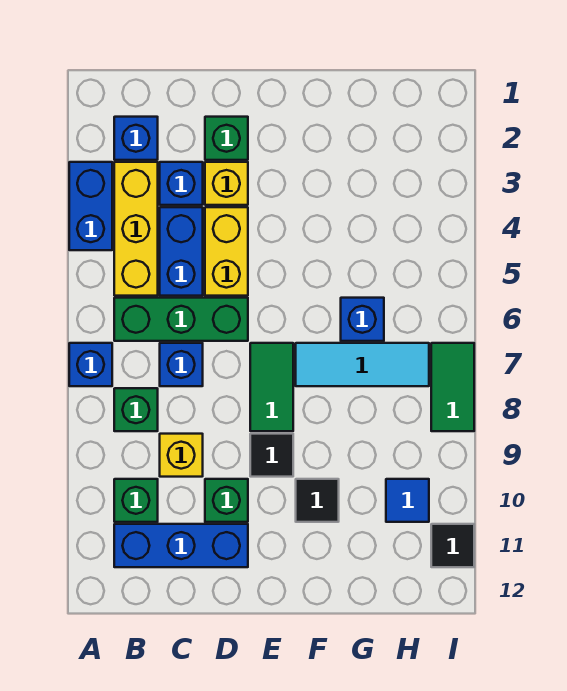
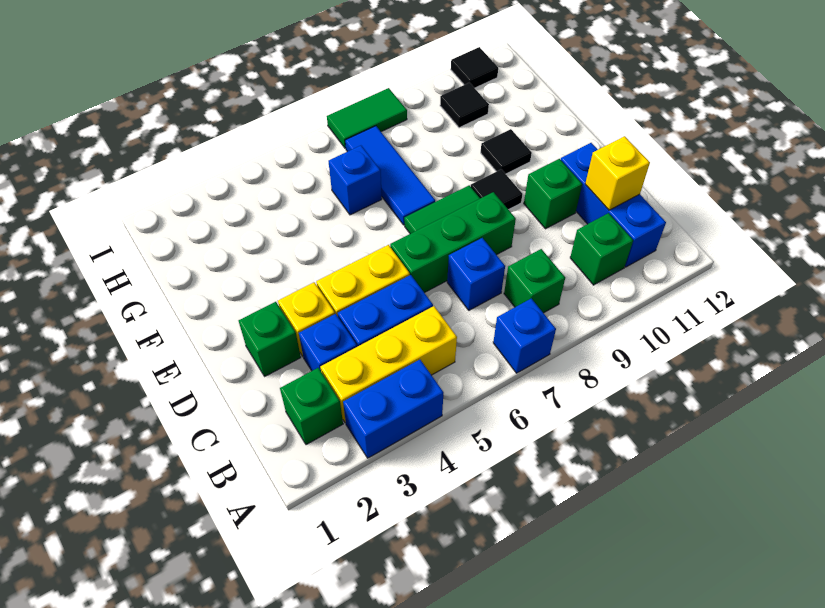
blue brick B2 level 1 -> green brick B2 level 1
green brick B6:D6 level 1 -> green brick D6:D8 level 1
yellow brick C9 level 1 -> yellow brick C11 level 2
cyan tile F7:H7 level 1 -> blue tile F7:H7 level 1
blue tile H10 level 1 -> black tile H10 level 1

